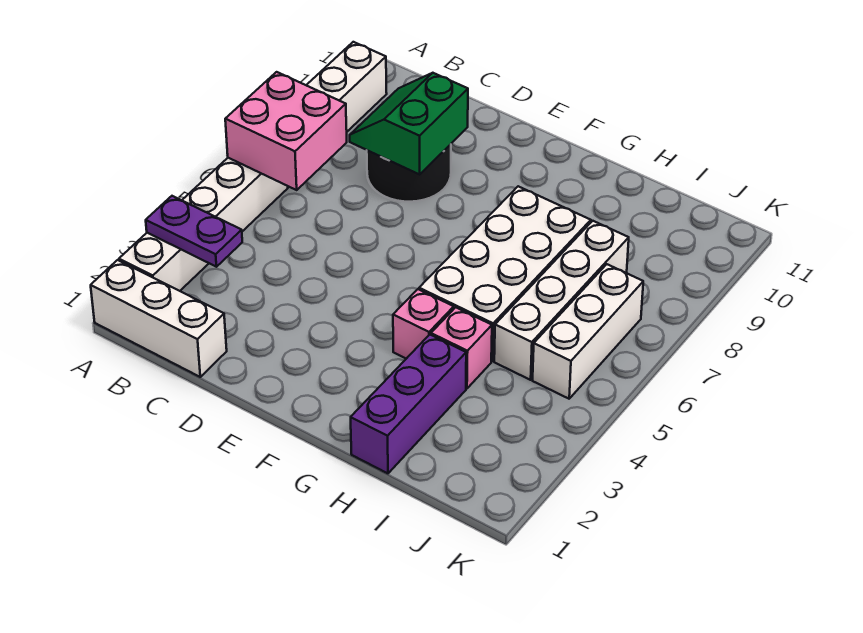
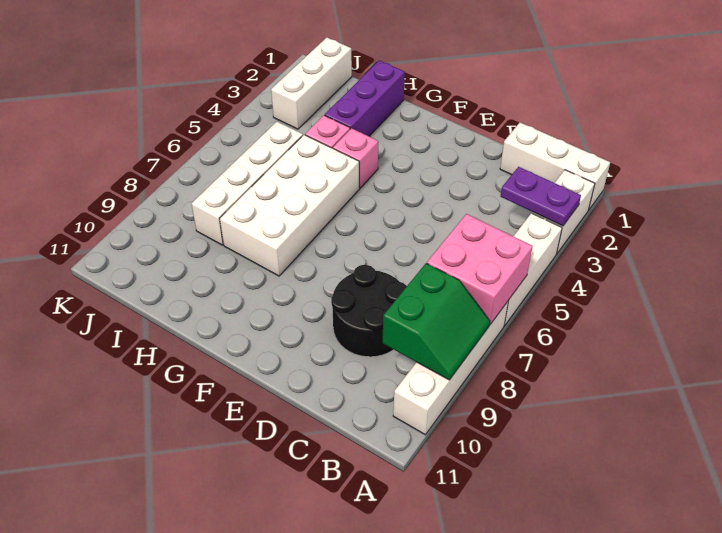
green slope C8:D9 level 2 top D -> green slope A8:B9 level 2 top B
white brick J5:J7 level 1 -> white brick J1:J3 level 1

